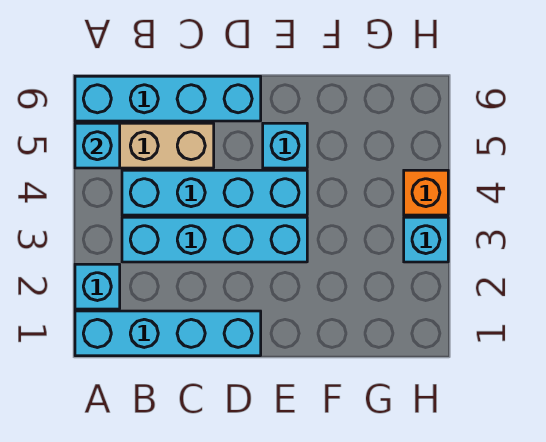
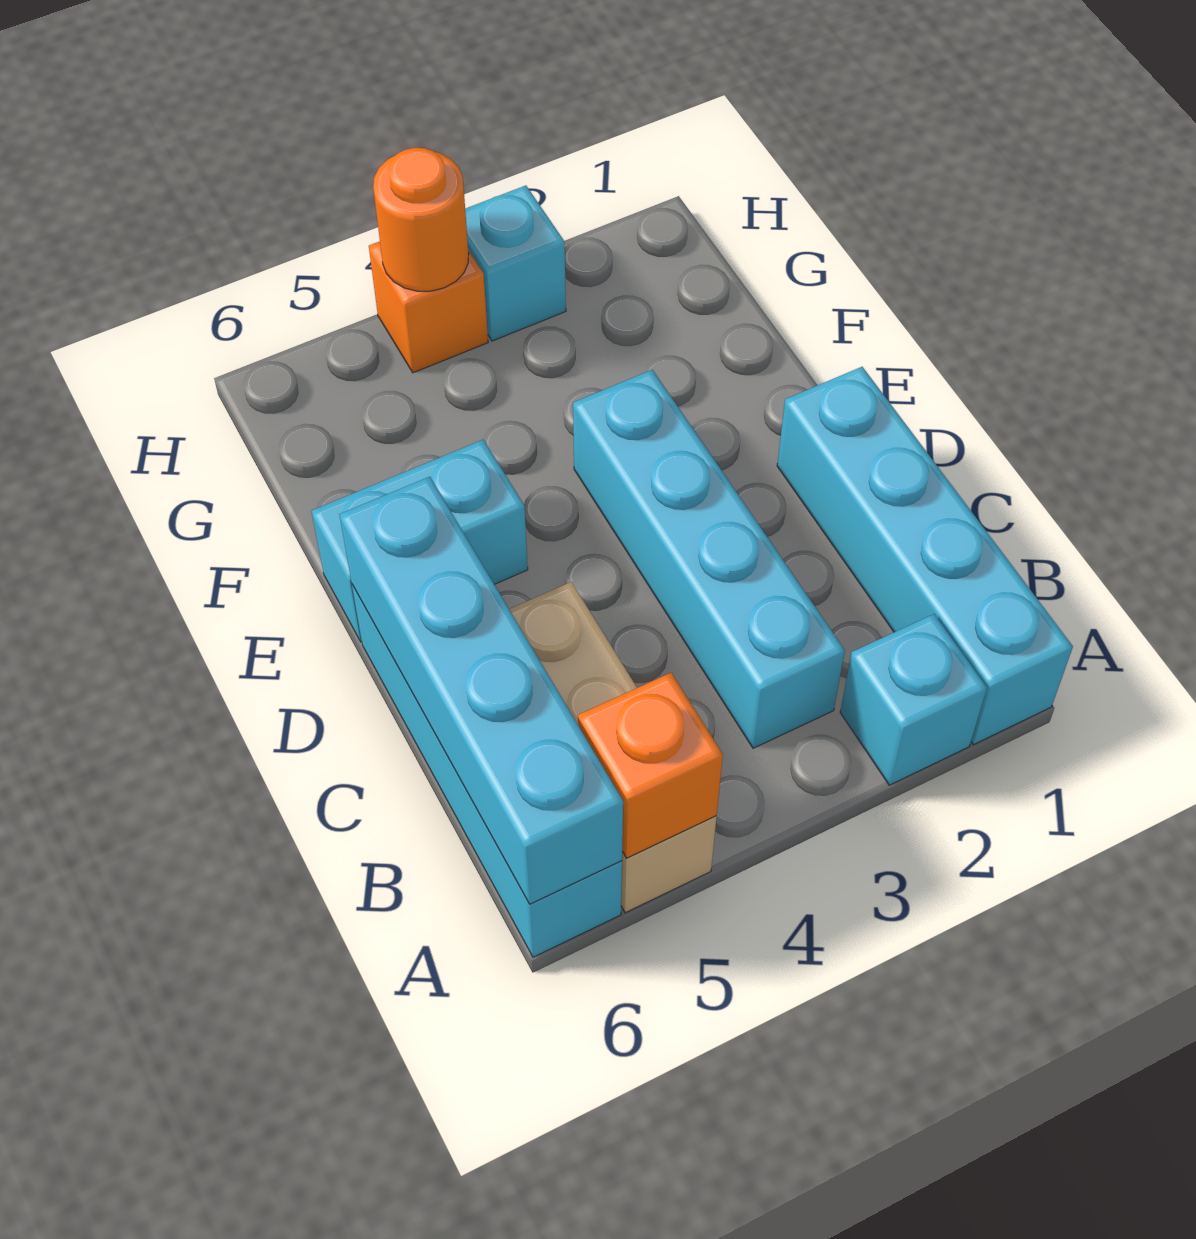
cyan brick A5 level 2 -> orange brick A5 level 2
cyan brick B4:E4 level 1 -> cyan brick A6:D6 level 2
cyan brick E5 level 1 -> cyan brick E5:E6 level 1
none -> orange round brick H4 level 2

